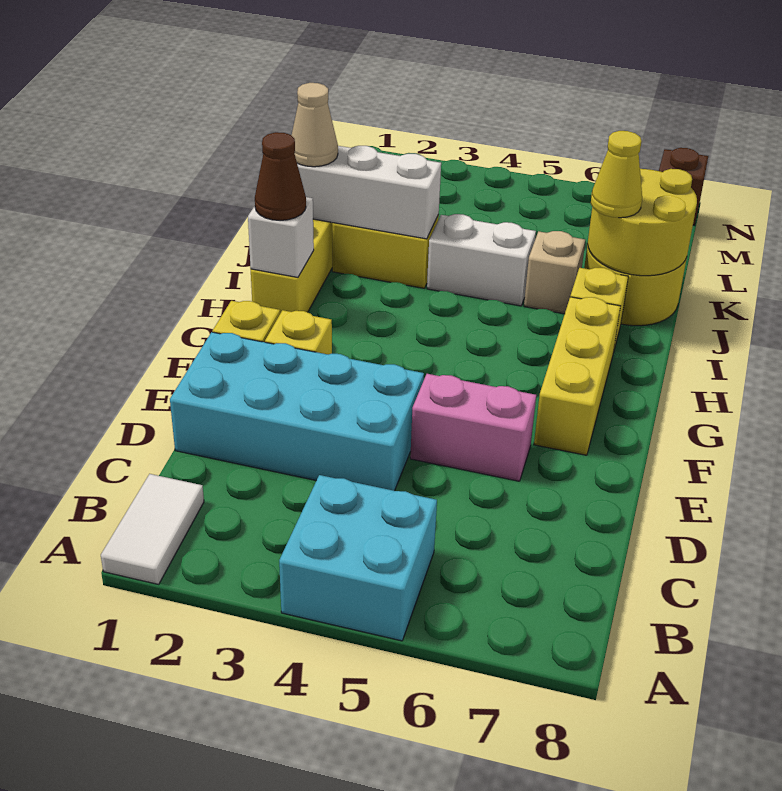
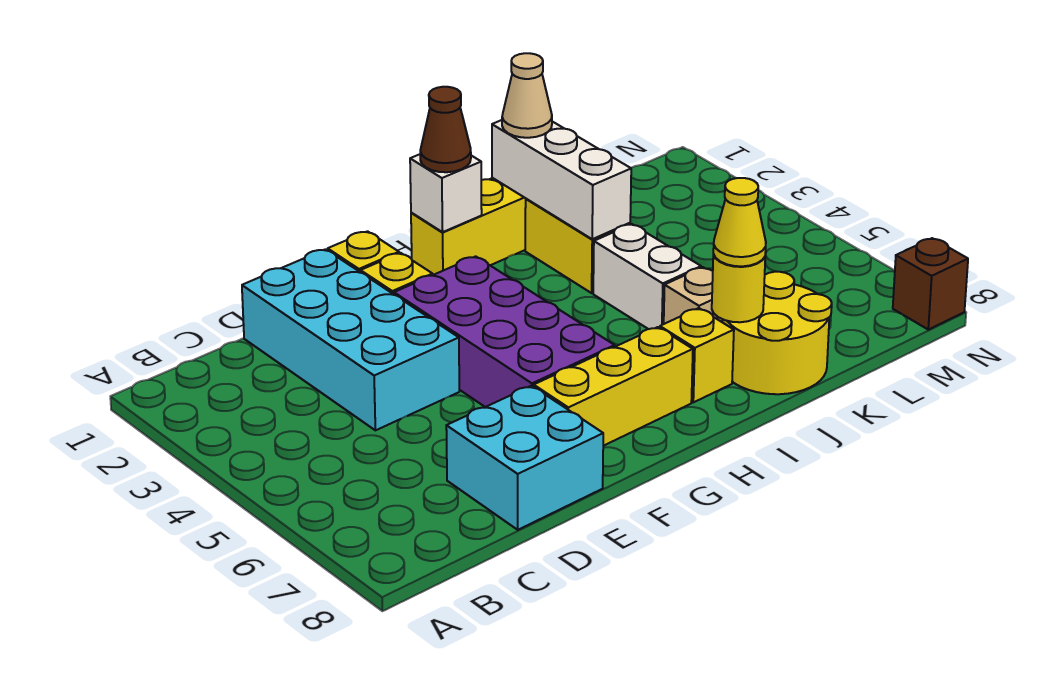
white tile A1:B1 level 1 -> none
cyan brick A4:B5 level 1 -> cyan brick D7:E8 level 1
pink brick E5:E6 level 1 -> none
none -> purple brick F3:G6 level 1
yellow round brick J7:K8 level 2 -> yellow round brick J7 level 2

